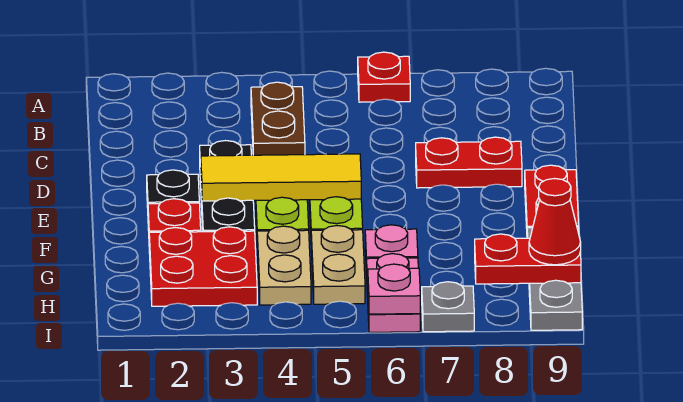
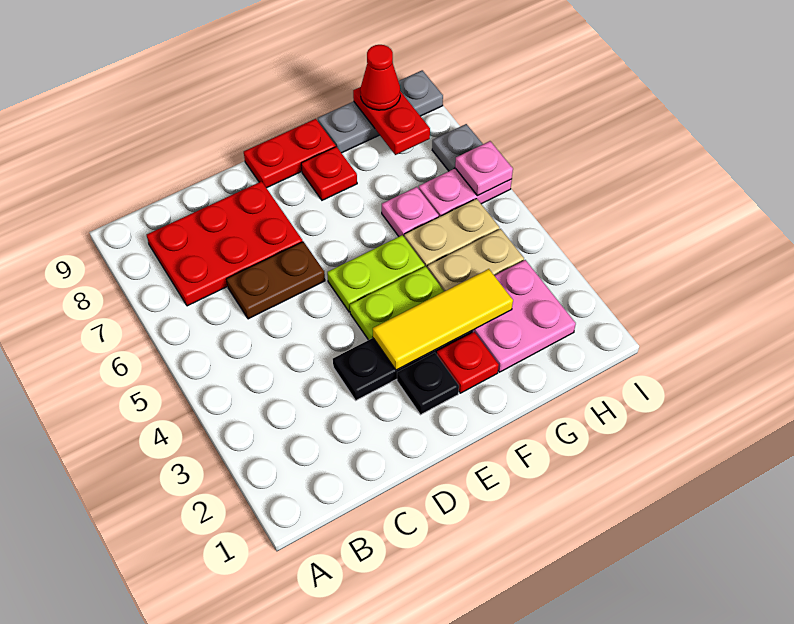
red plate A6 level 1 -> red plate F8 level 1
brown plate B4:C4 level 1 -> brown plate C6:D6 level 1
red plate D7:D8 level 1 -> red plate B7:D8 level 1
yellow tile E3:E5 level 2 -> yellow tile E3:G3 level 2
red plate G2:H3 level 1 -> pink plate G2:H3 level 1

